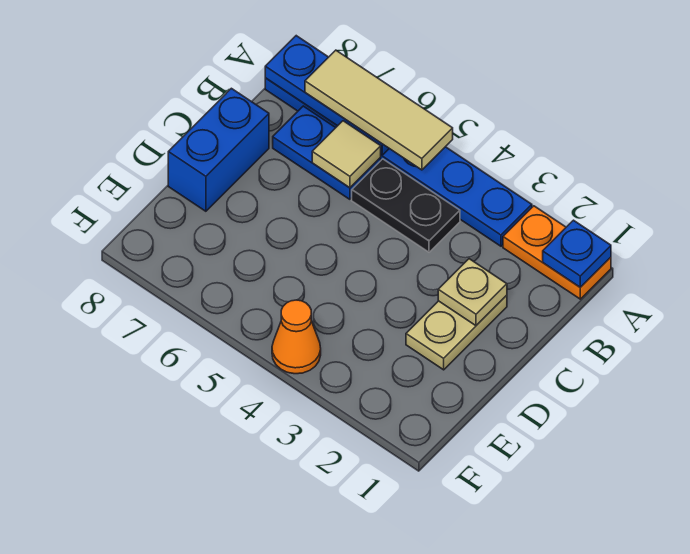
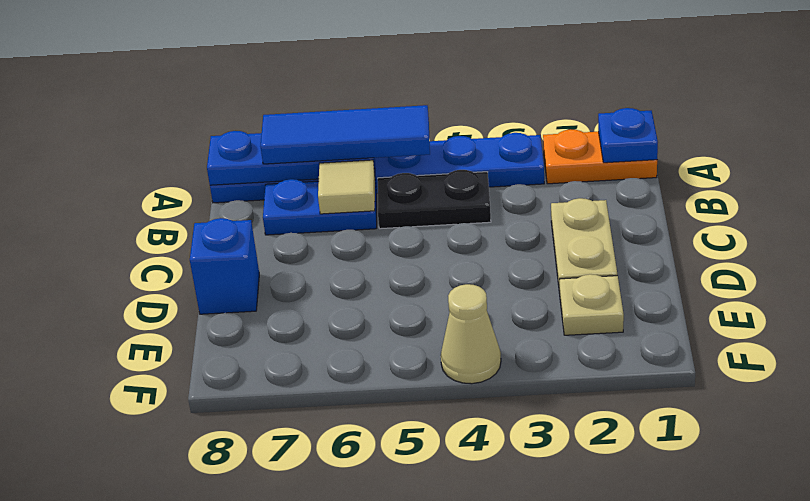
tan tile A5:A7 level 3 -> blue tile A5:A7 level 3
tan plate C2 level 2 -> tan plate E2 level 1
blue brick C8:D8 level 1 -> blue brick D8 level 1
orange cone F4 level 1 -> tan cone F4 level 1

